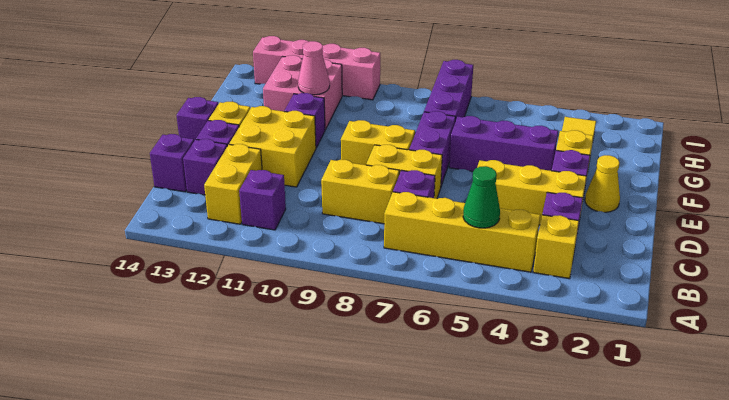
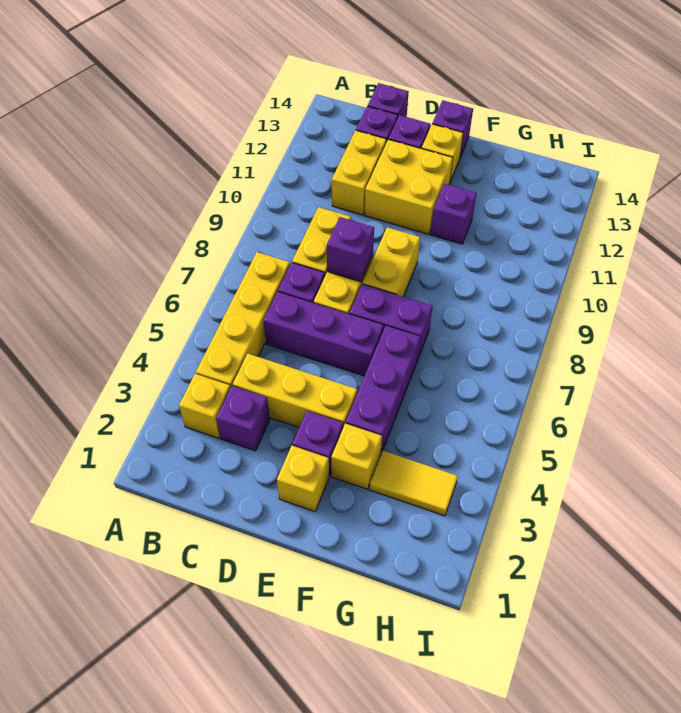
green cone B5 level 2 -> none
purple brick B11 level 1 -> purple brick D8 level 2
yellow brick B12:C12 level 1 -> yellow brick C11:C12 level 1
yellow brick D3:D5 level 1 -> yellow brick C4:E4 level 1
yellow cone E2 level 1 -> yellow brick E2 level 1
purple brick G7:I7 level 1 -> purple brick C6:E6 level 1
pink brick G11:H12 level 1 -> none
pink cone G11 level 2 -> none
pink brick I10:I13 level 1 -> none

